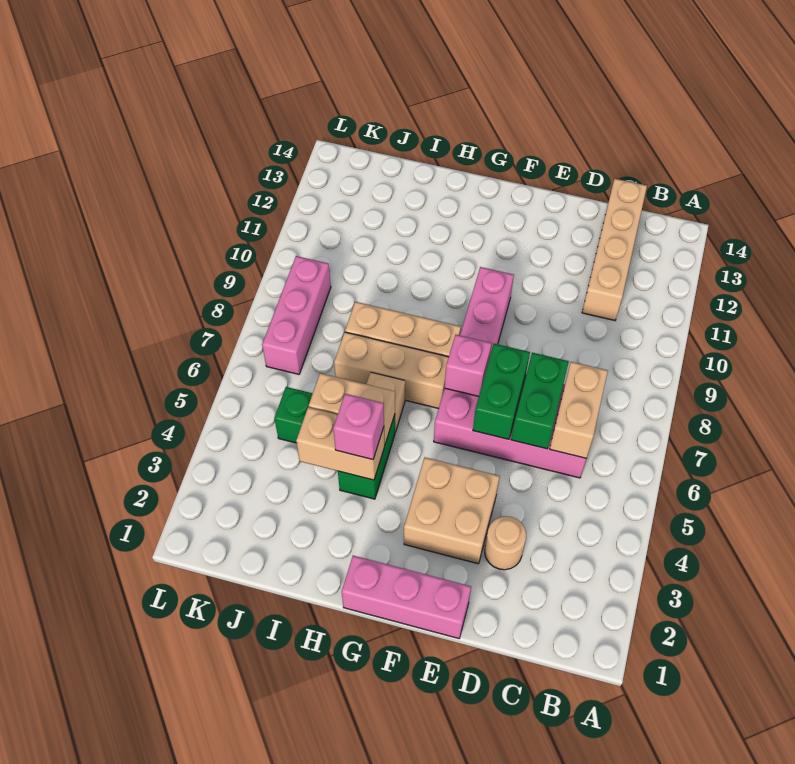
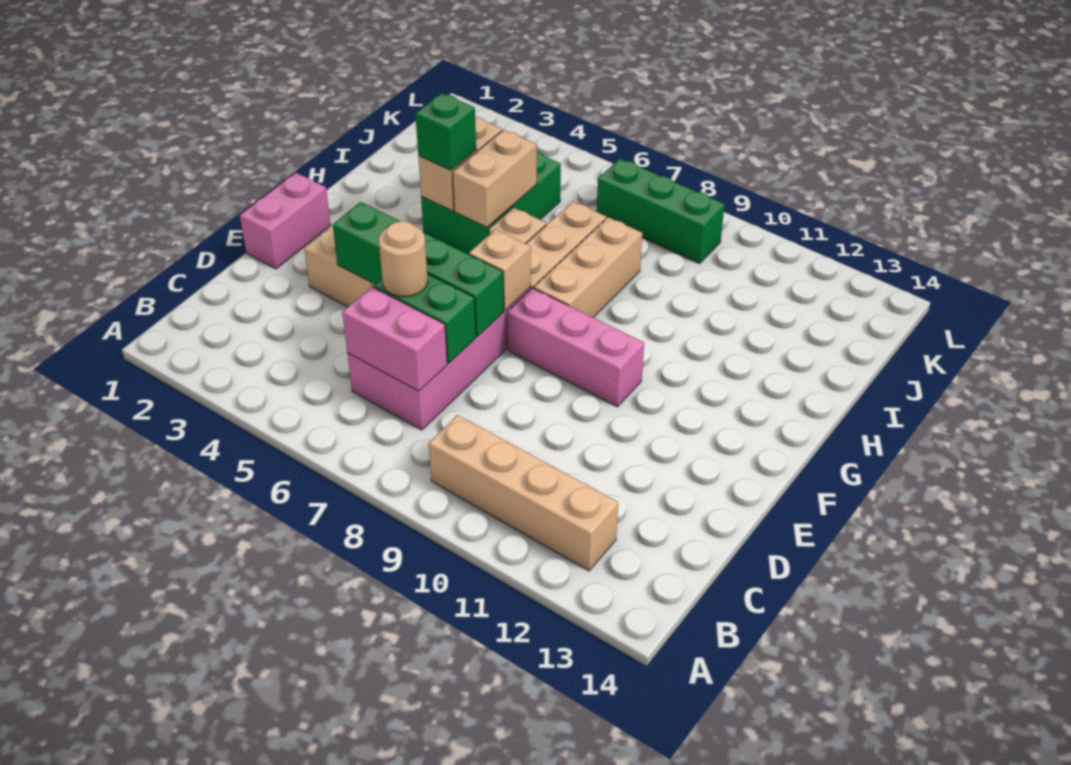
tan brick C6:C7 level 2 -> pink brick C6:C7 level 2
tan brick C11:C14 level 1 -> tan brick B9:B12 level 1
tan round brick D3 level 1 -> tan round brick D6 level 3
pink brick E1:G1 level 1 -> pink brick E1:F1 level 1
green brick E6:E7 level 2 -> green brick E4:E7 level 2
pink brick F7 level 2 -> tan brick F7 level 2
pink brick H4 level 3 -> green brick H4 level 3
pink brick K7:K9 level 1 -> green brick K7:K9 level 1

